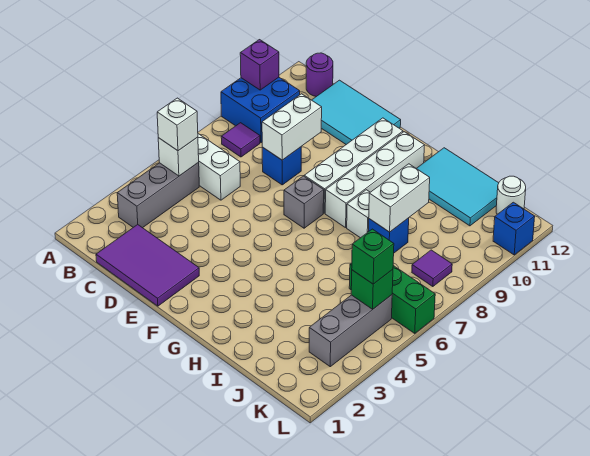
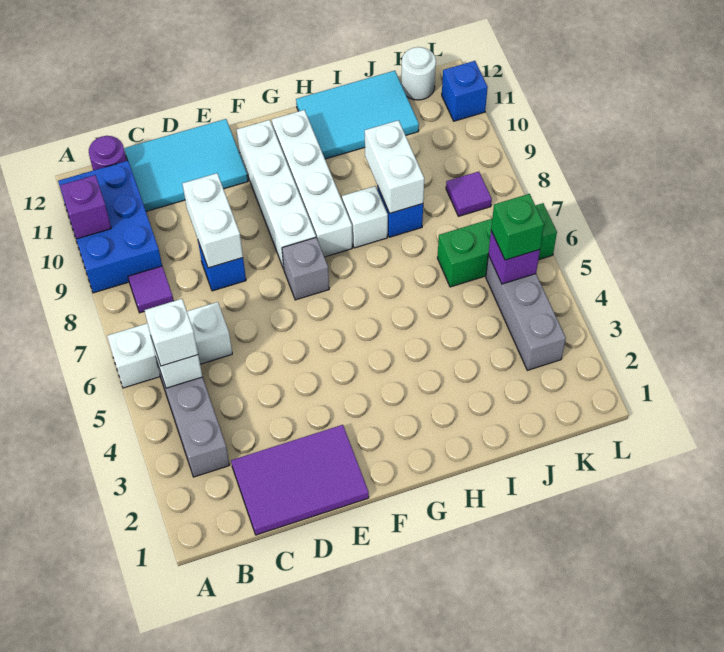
blue brick A9:B10 level 1 -> blue brick A9:B11 level 1
green brick K5 level 2 -> purple brick K5 level 2

